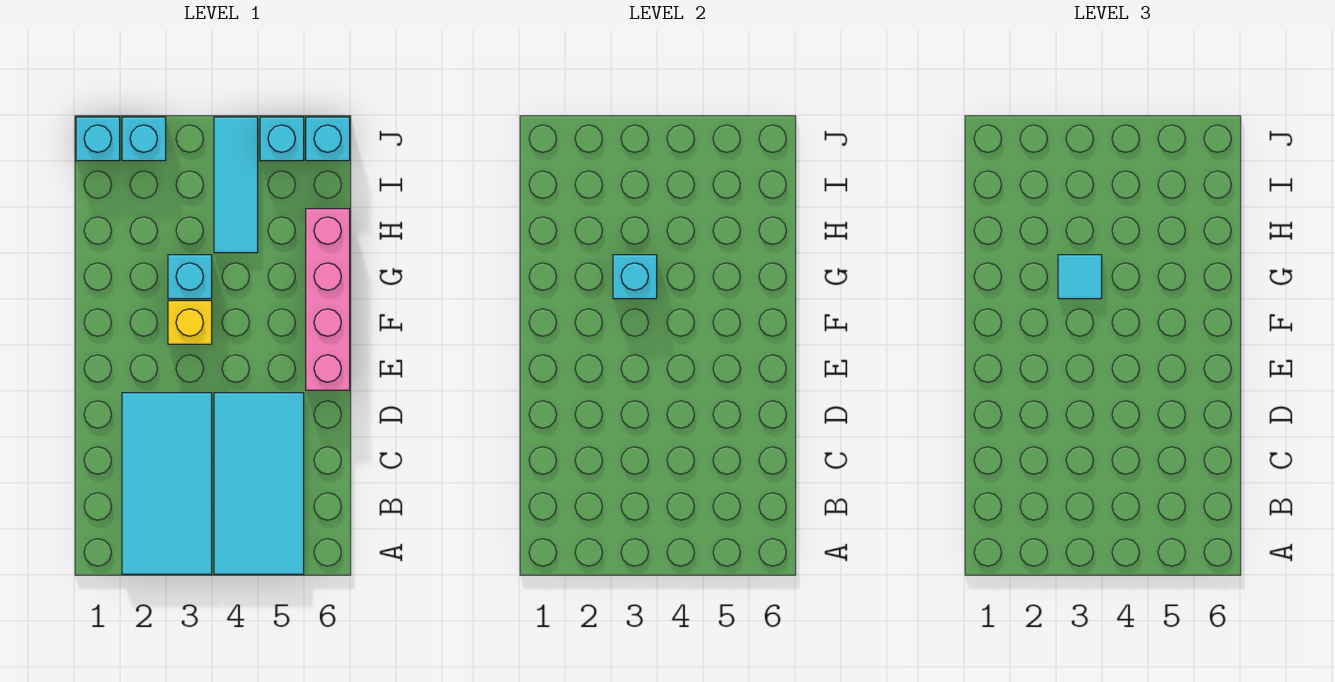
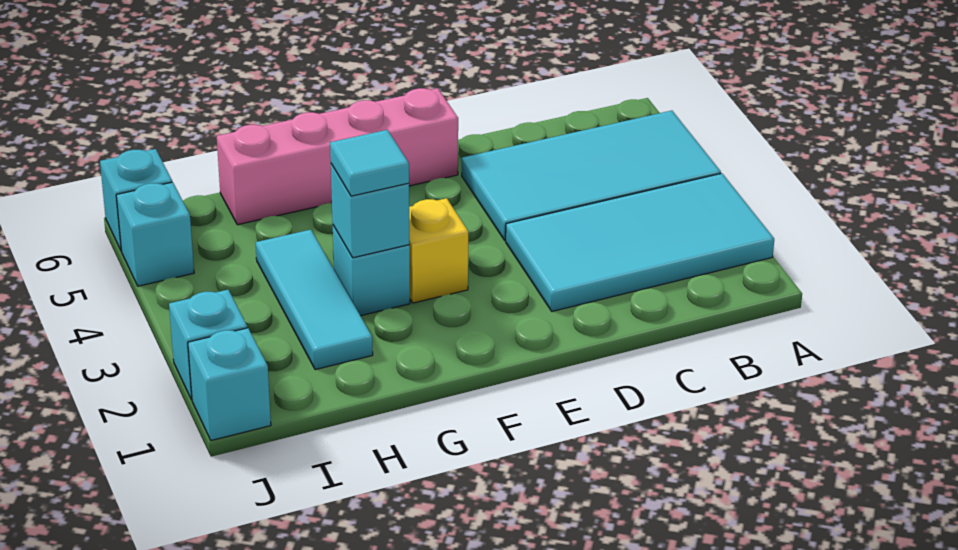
cyan tile H4:J4 level 1 -> cyan tile H2:H4 level 1

